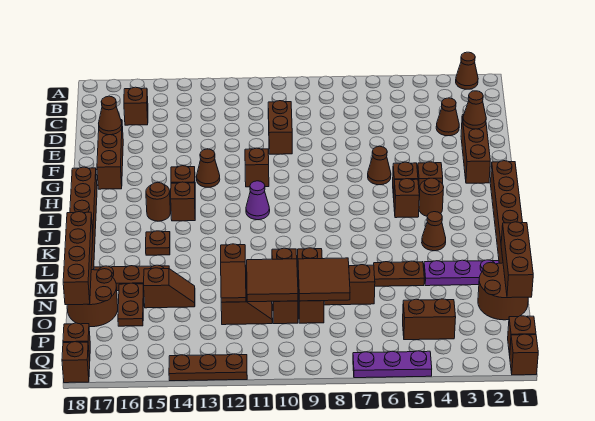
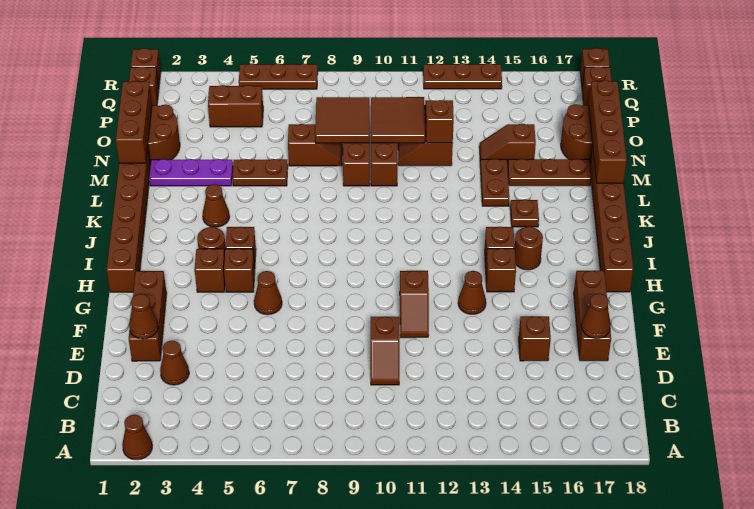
brown brick C16 level 1 -> brown brick E15 level 1
brown brick D10:E10 level 1 -> brown slope D10:E10 level 1 top E
purple cone I11 level 1 -> none
brown plate N16:O16 level 1 -> brown plate L14:M14 level 1
purple plate R5:R7 level 1 -> brown plate R5:R7 level 1

